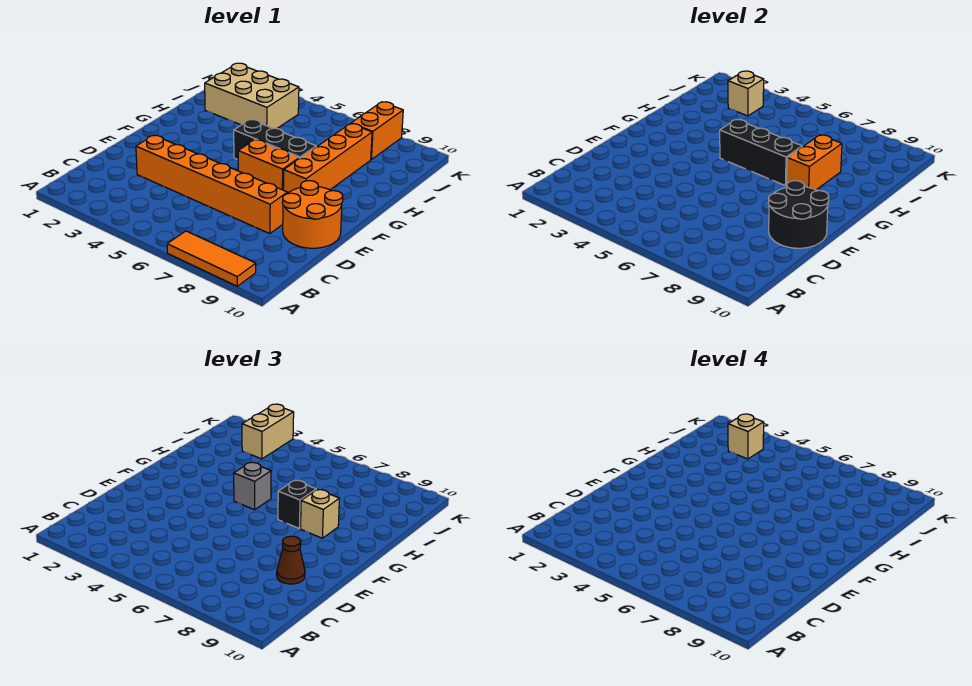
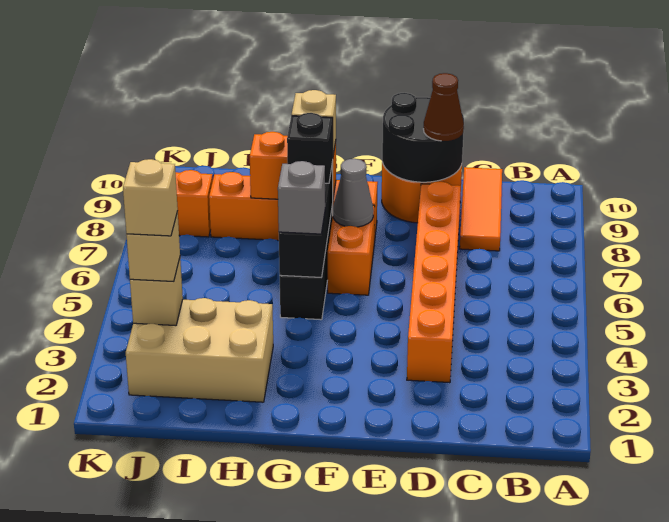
orange tile A7:A9 level 1 -> orange tile C8:C10 level 1
none -> grey cone F7 level 2
tan brick I2:J4 level 1 -> tan brick H2:J3 level 1
tan brick J3:K3 level 3 -> tan brick J3 level 3

